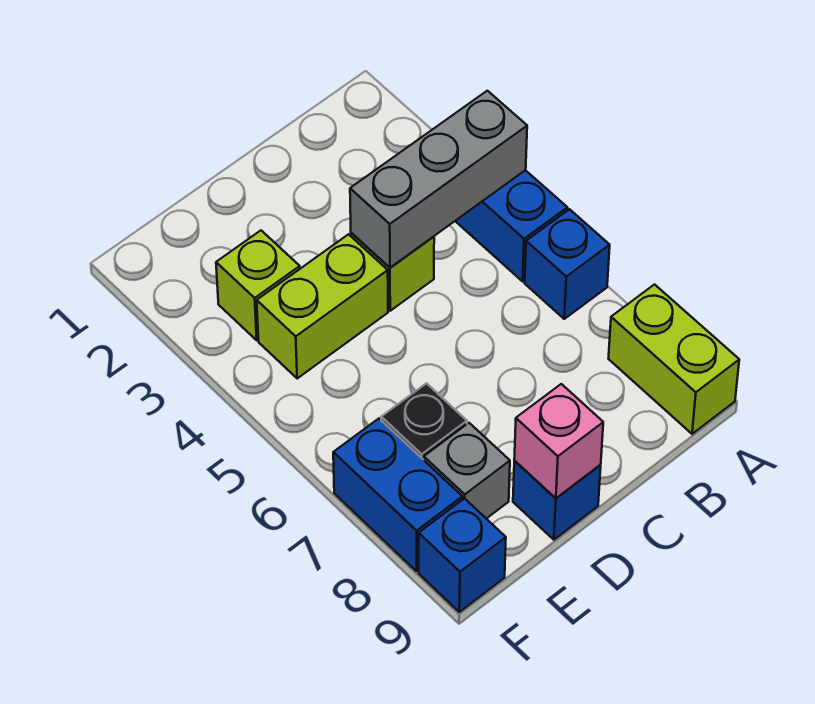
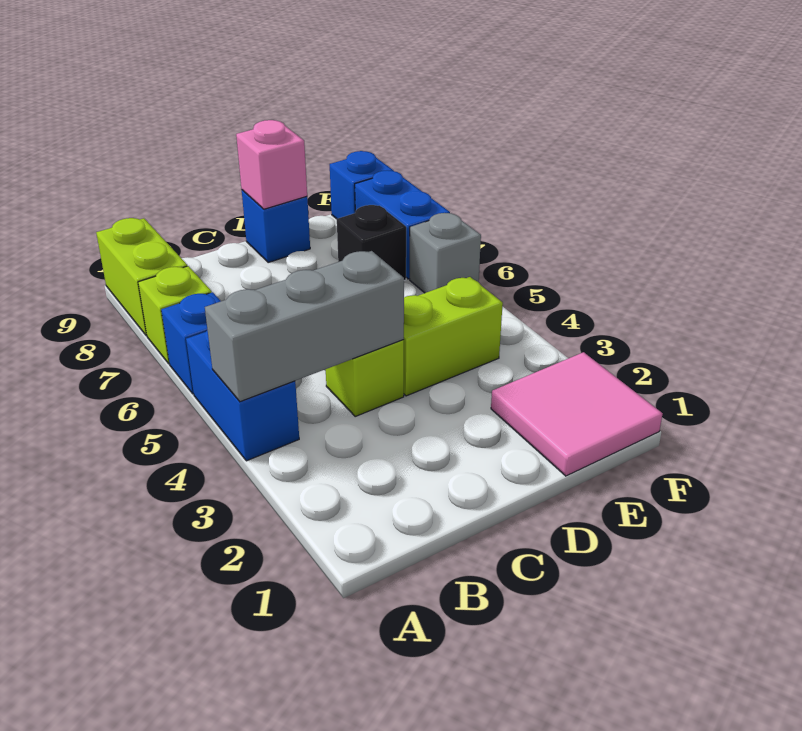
none -> pink tile E1:F2 level 1
lime brick E3 level 1 -> lime brick A7 level 1
grey brick E8 level 1 -> grey brick F6 level 1

